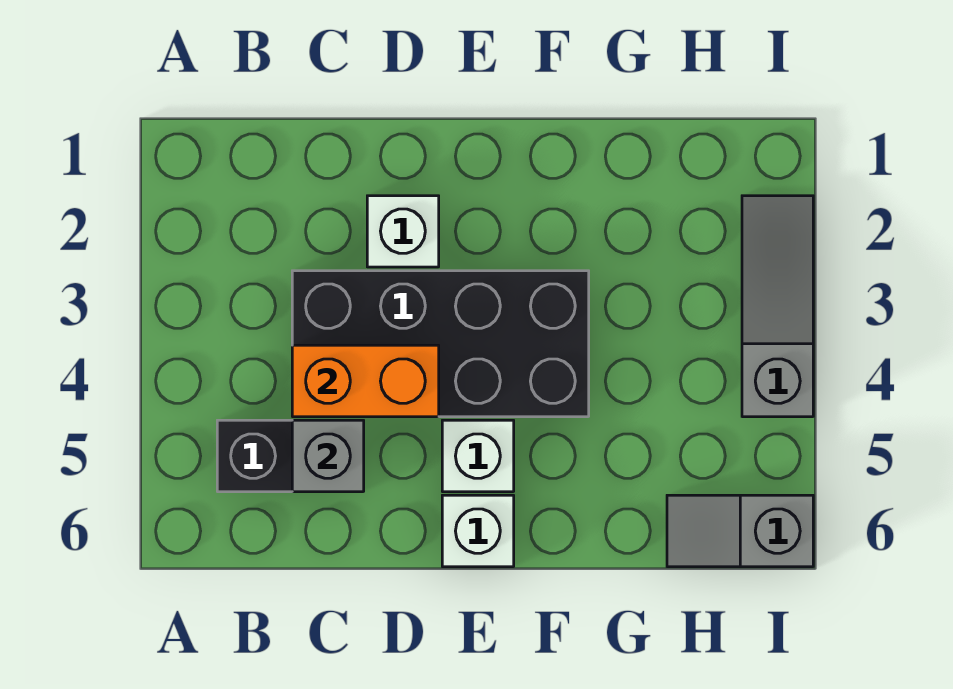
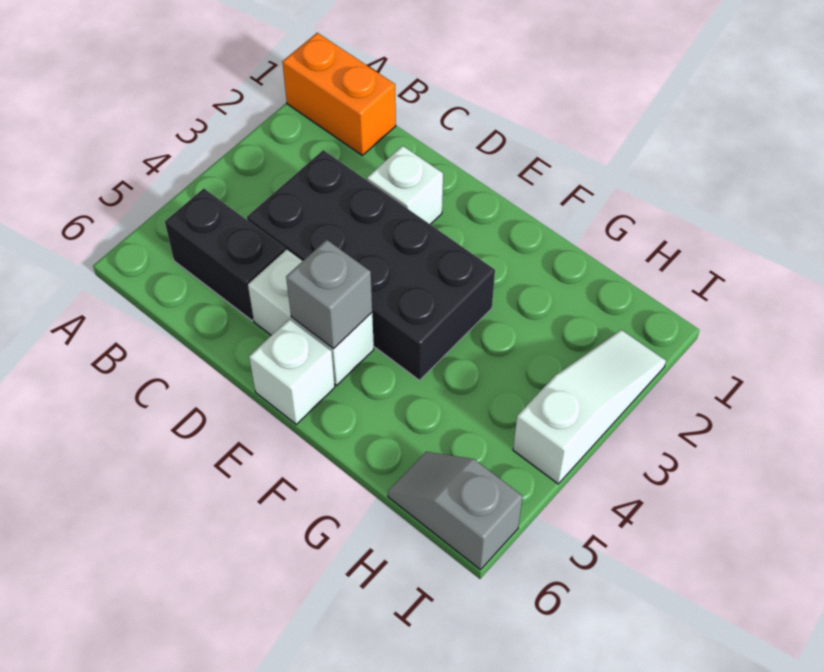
orange brick C4:D4 level 2 -> orange brick A1:B1 level 1
grey brick C5 level 2 -> grey brick E5 level 2
white brick E5 level 1 -> white brick D5:E5 level 1
grey slope I2:I4 level 1 top 4 -> white slope I2:I4 level 1 top 4

